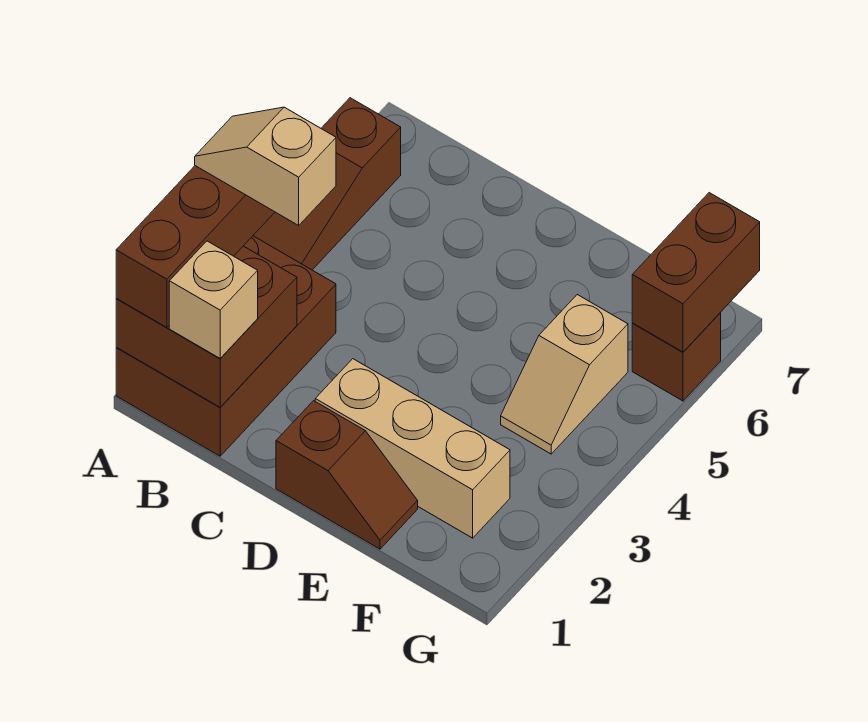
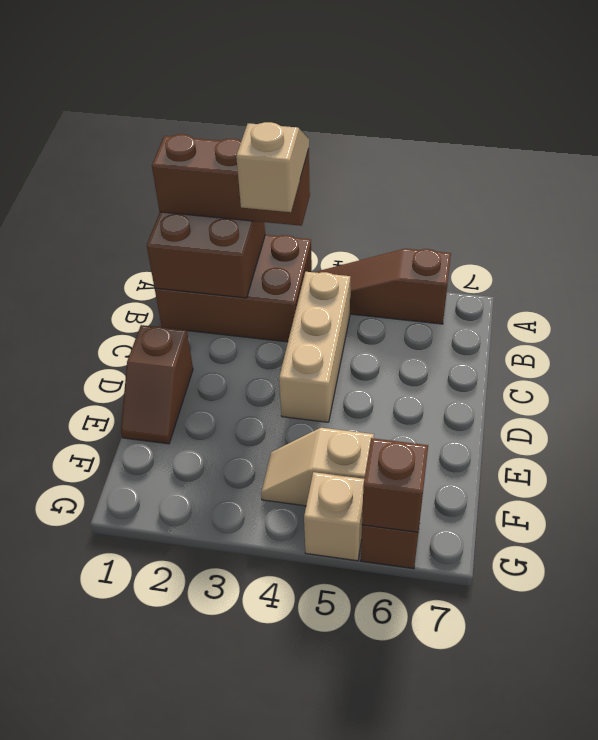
tan brick B1 level 3 -> tan brick G5 level 1
tan brick D2:F2 level 1 -> tan brick B4:D4 level 1
brown brick G6:G7 level 2 -> brown brick G6 level 2

